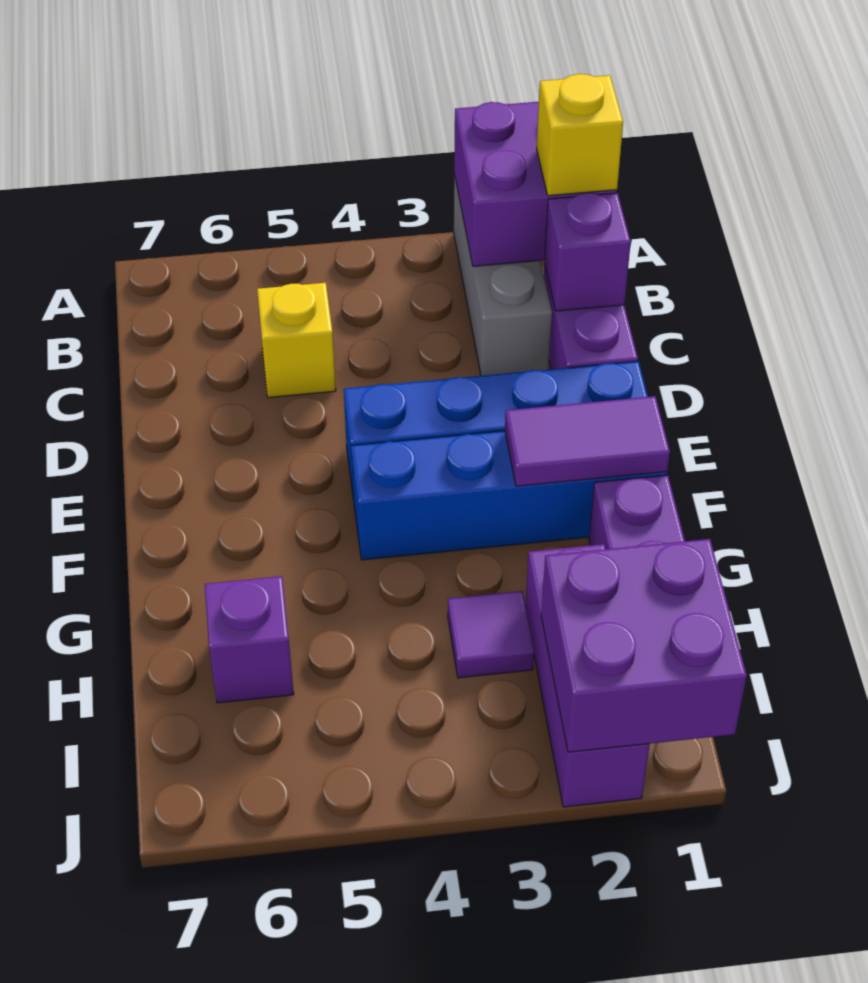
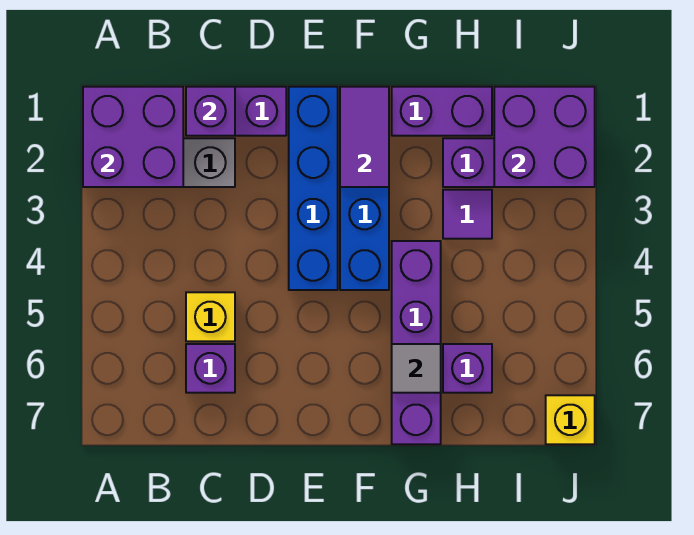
yellow brick B1 level 3 -> yellow brick J7 level 1
none -> purple brick C6 level 1
none -> purple brick G4:G7 level 1
none -> grey tile G6 level 2

